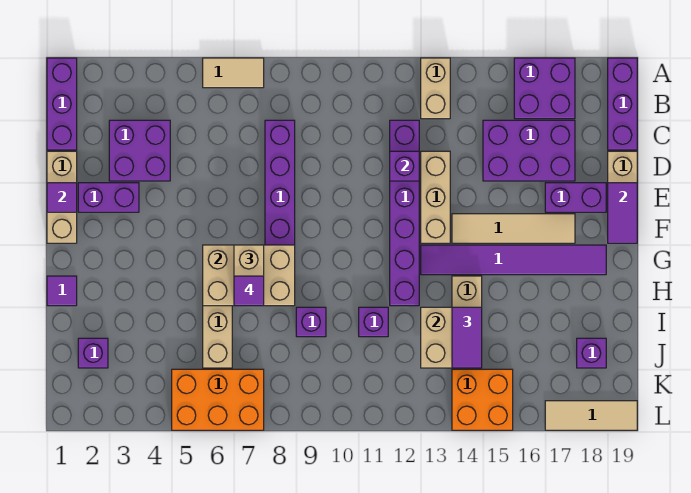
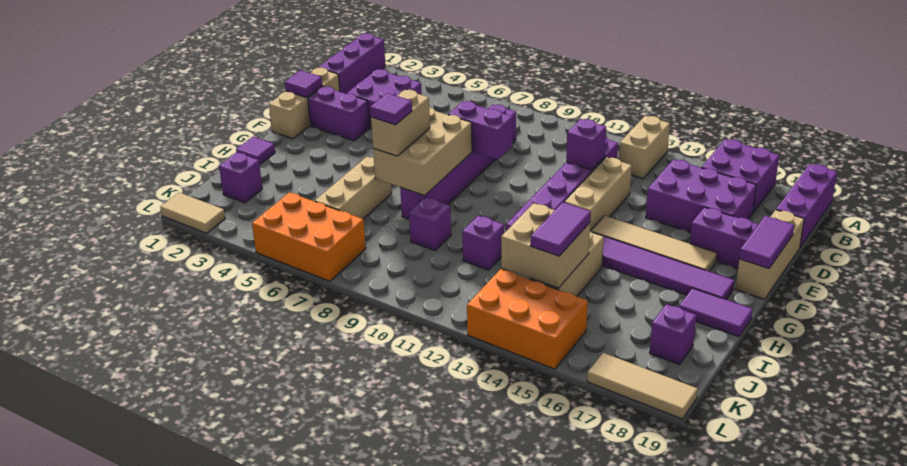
tan tile A6:A7 level 1 -> tan tile L1:L2 level 1
none -> purple brick E8:E9 level 2
tan brick G6:H8 level 2 -> tan brick F7:H8 level 2
none -> purple tile H18:H19 level 1
orange brick K14:L15 level 1 -> orange brick K13:L15 level 1

